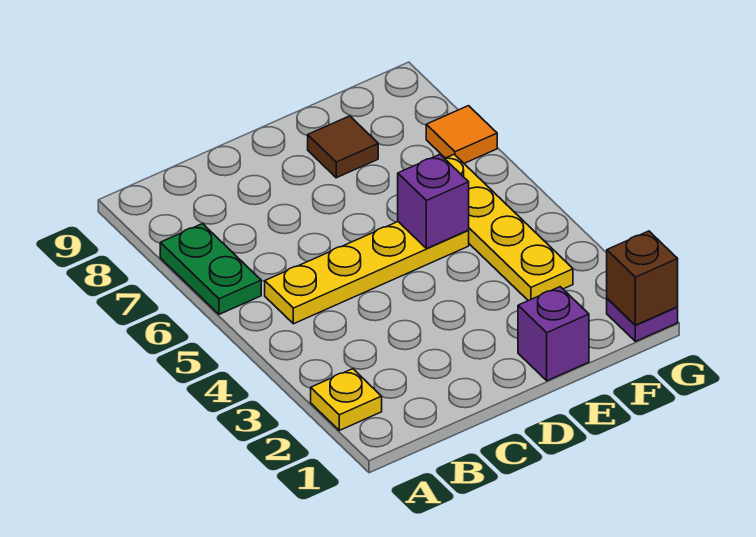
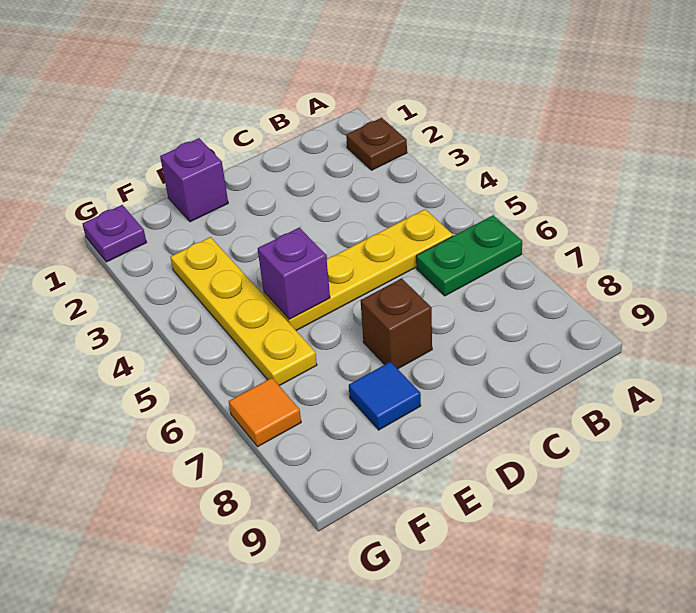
yellow plate A2 level 1 -> brown plate A2 level 1
green plate A6:A7 level 1 -> green plate A6:B6 level 1
brown tile E8 level 1 -> blue tile E8 level 1
brown brick G1 level 2 -> brown brick D7 level 1

